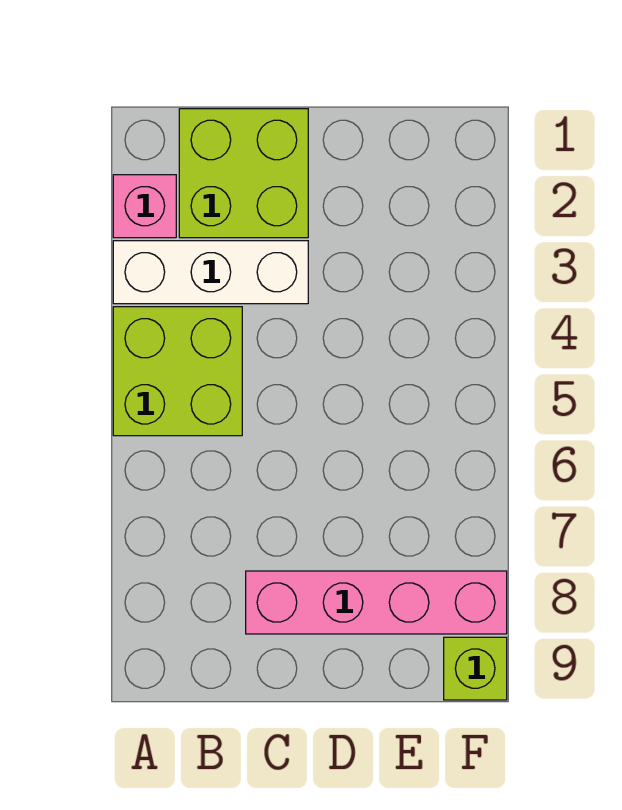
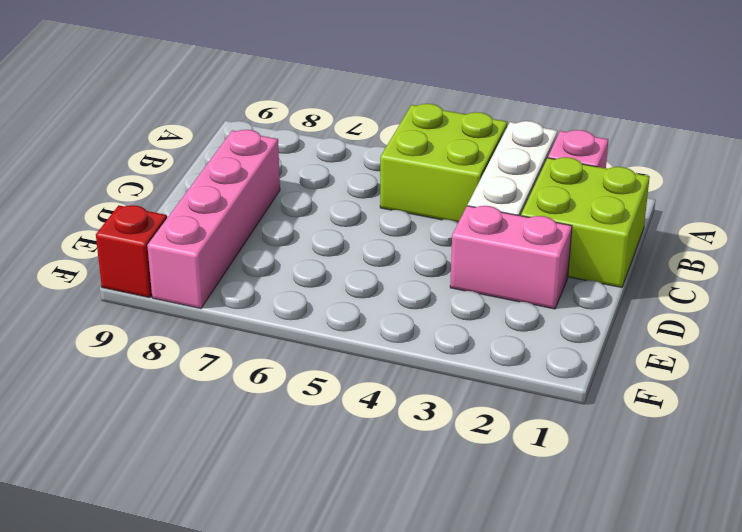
none -> pink brick D2:D3 level 1
lime brick F9 level 1 -> red brick F9 level 1

